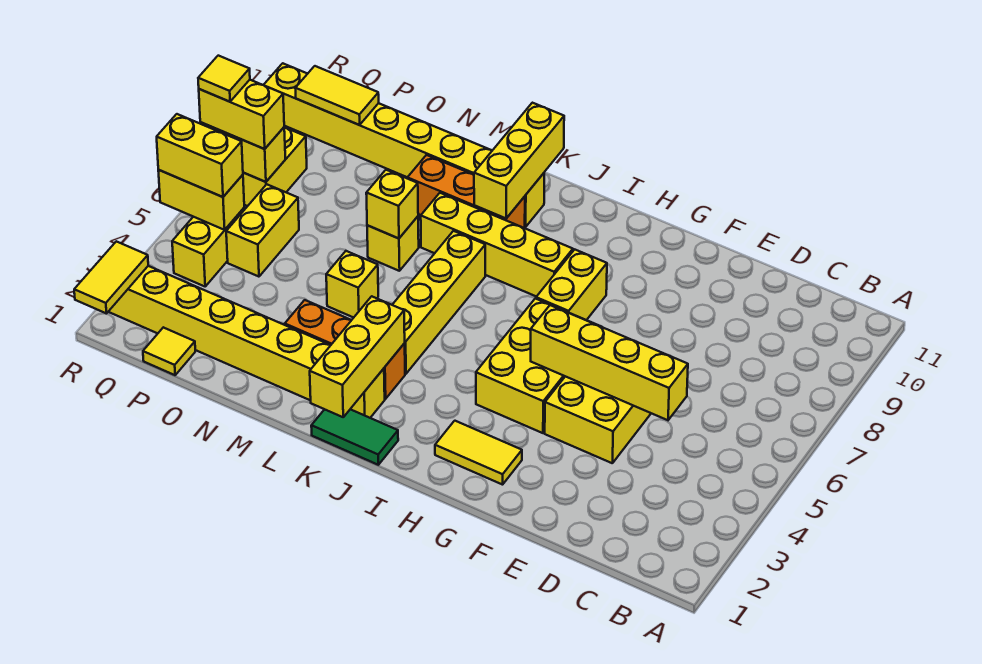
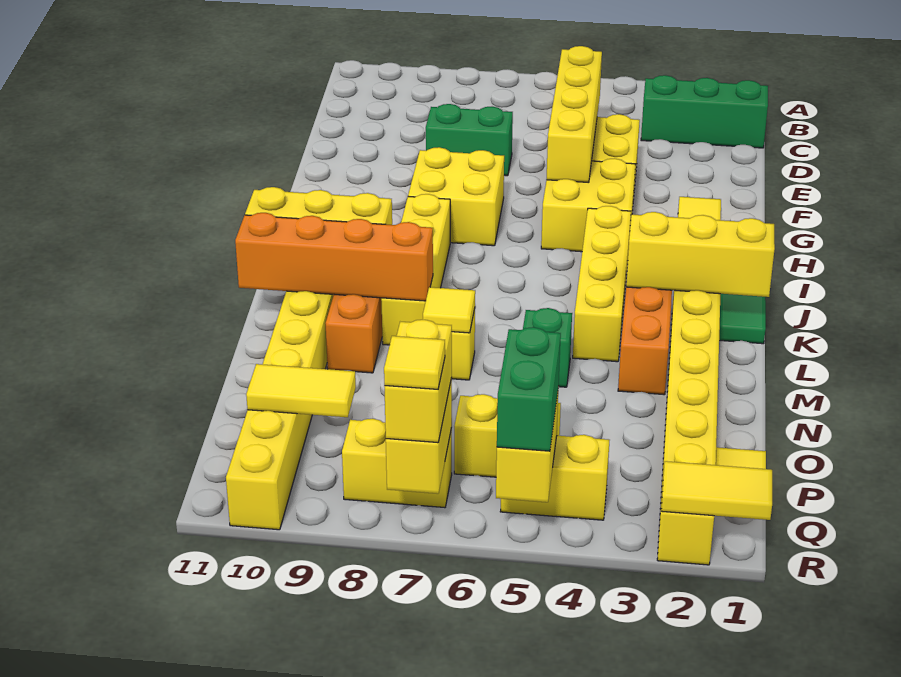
none -> green brick C1:C3 level 1
none -> green brick E7:E8 level 1
yellow brick G4:H6 level 1 -> yellow brick G4:H5 level 1
yellow brick H7:H8 level 1 -> yellow brick G7:H8 level 1
yellow brick K4:K7 level 1 -> yellow brick I4:L4 level 1
none -> orange brick L8:L11 level 2
yellow brick M5 level 1 -> green brick M5 level 1
yellow brick M7 level 2 -> yellow tile M7 level 2
yellow tile P10:Q10 level 2 -> yellow tile P9:P10 level 2
yellow brick Q5:R5 level 3 -> green brick Q5:R5 level 3

